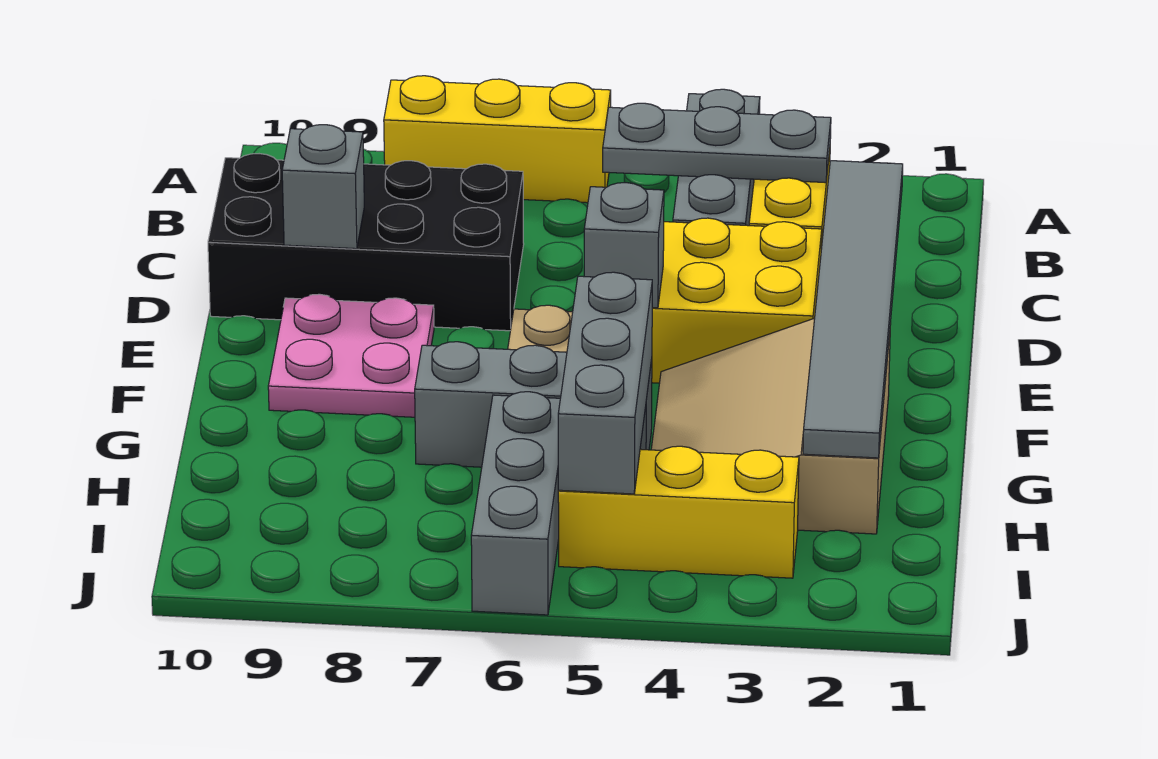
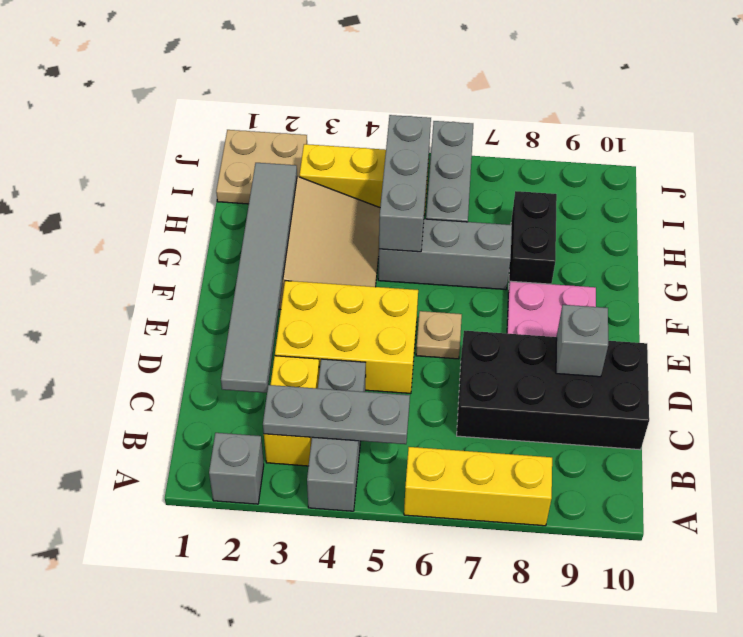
grey brick E5 level 2 -> grey brick A2 level 1
none -> black brick G8:H8 level 1
none -> tan plate I1:J2 level 1

